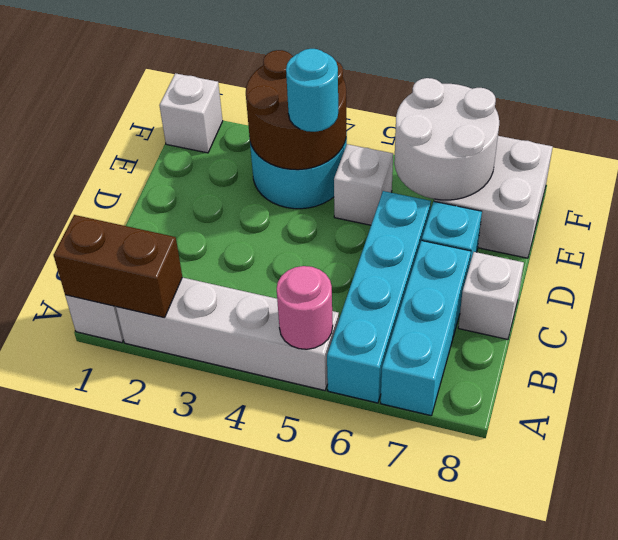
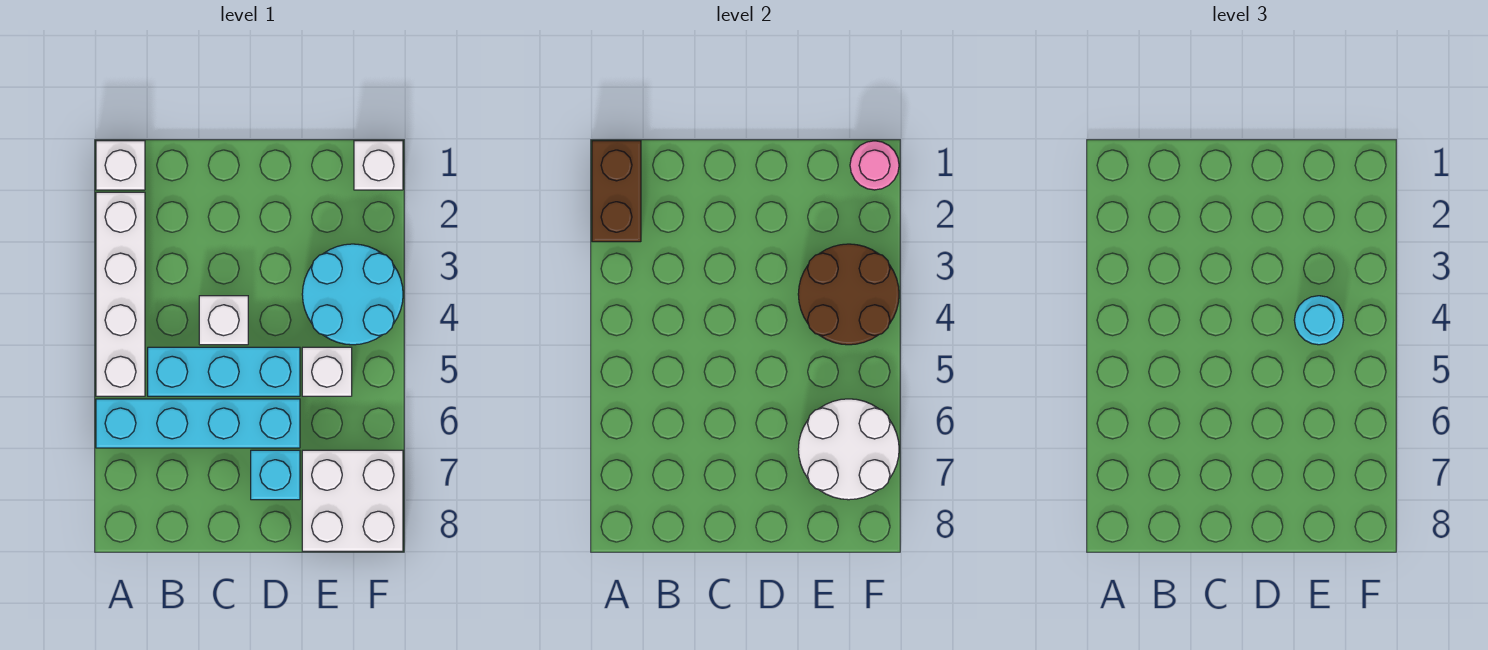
pink round brick A5 level 2 -> pink round brick F1 level 2
cyan brick A7:C7 level 1 -> cyan brick B5:D5 level 1
white brick C8 level 1 -> white brick C4 level 1

